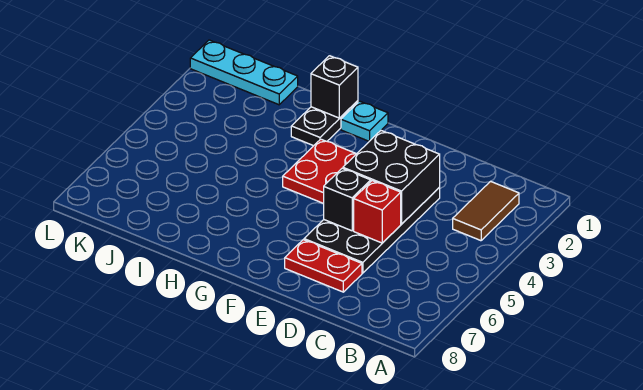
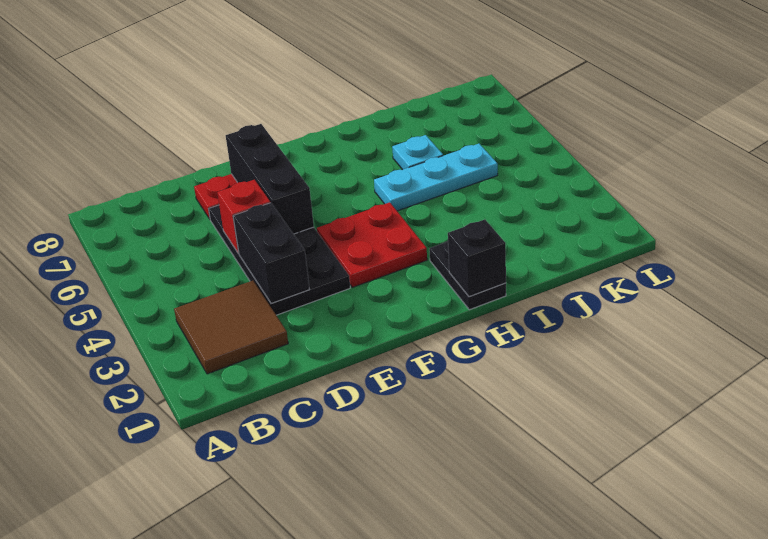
brown tile B2:B3 level 1 -> brown tile B2:C3 level 1
black brick D3:E4 level 2 -> black brick D3:D4 level 2
black brick E5 level 2 -> black brick E5:E7 level 2
cyan plate G1 level 1 -> cyan plate I6 level 1
cyan plate J1:L1 level 1 -> cyan plate H5:J5 level 1

